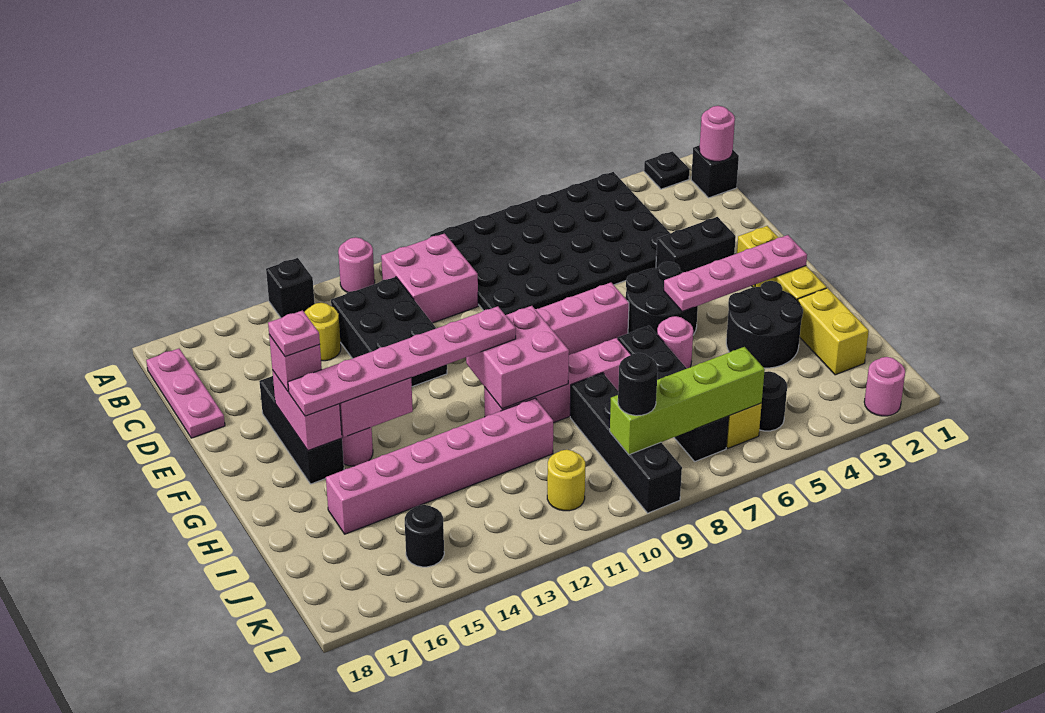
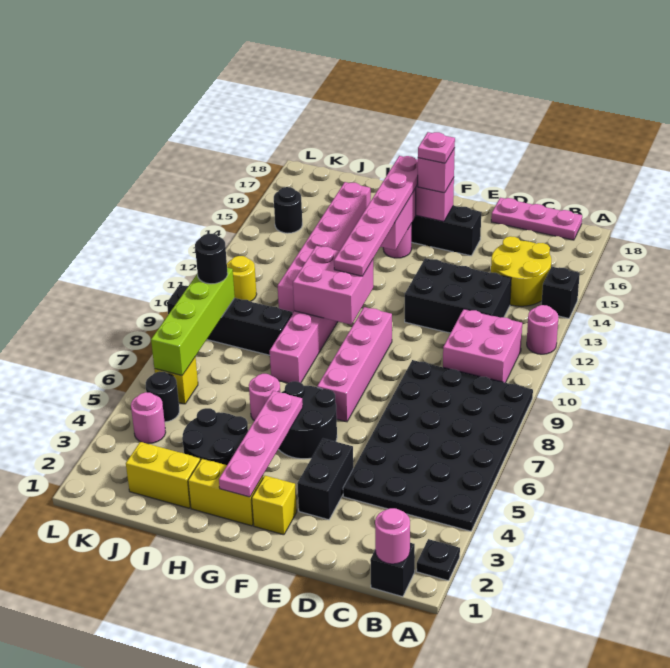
yellow round brick C14 level 1 -> yellow round brick B14:C15 level 1
black brick H7:K7 level 1 -> none
pink round brick L2 level 1 -> pink round brick K4 level 1

